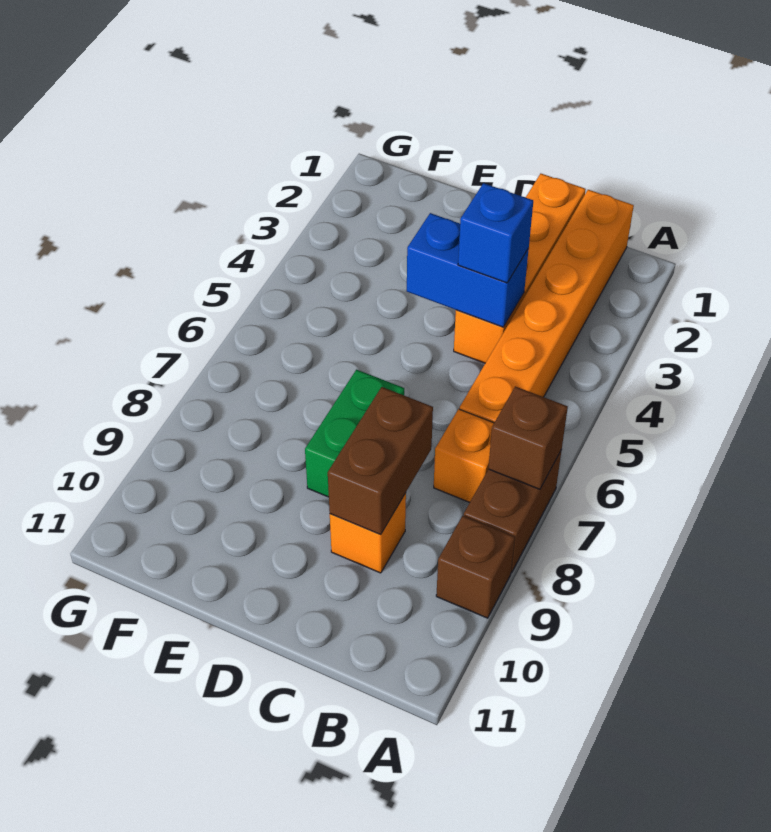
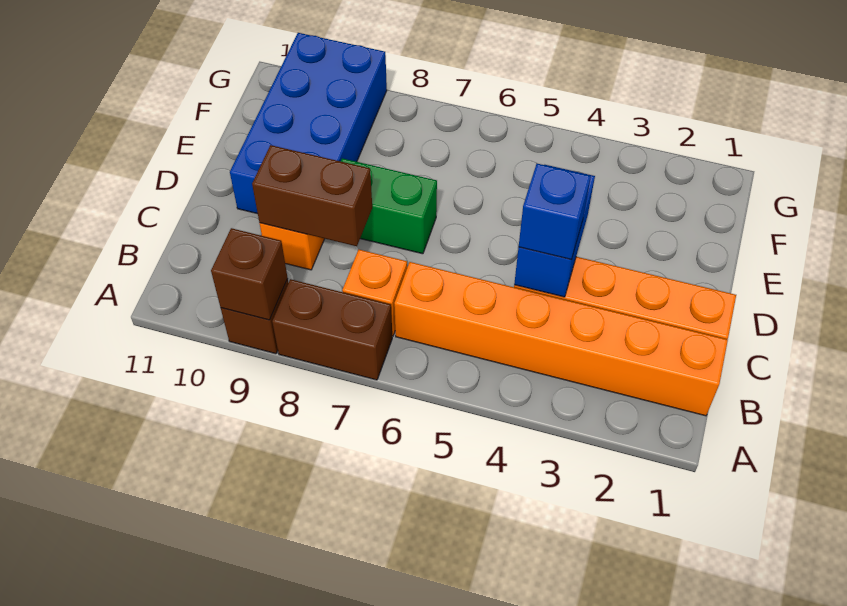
brown brick A7 level 2 -> brown brick A9 level 2
none -> blue brick D9:G10 level 1

